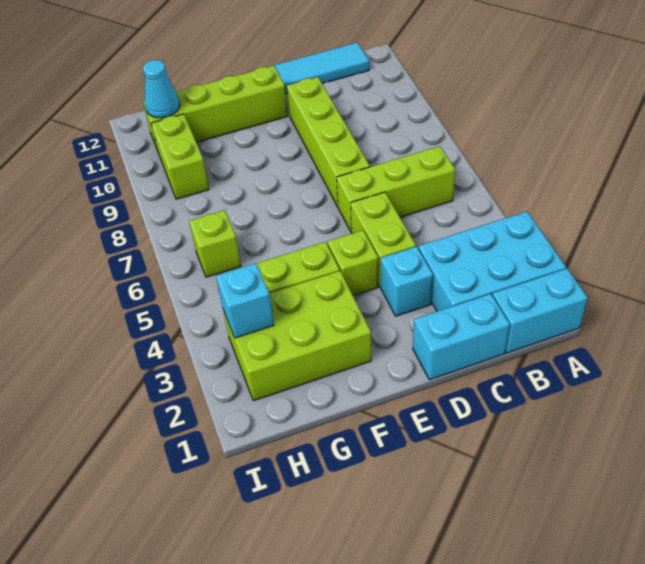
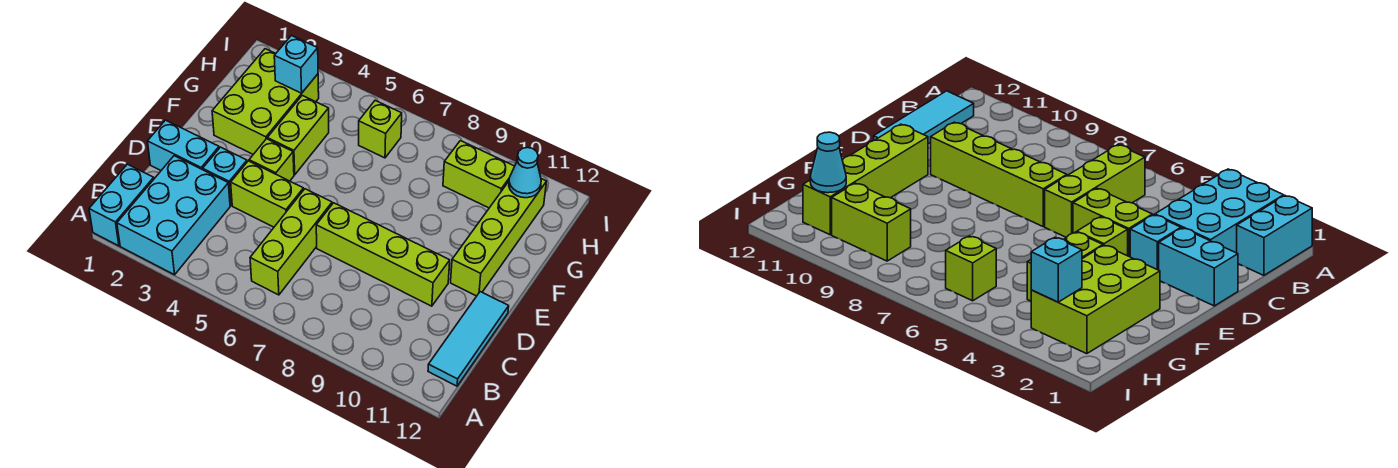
cyan brick C1:D1 level 1 -> cyan brick D1:D2 level 1

